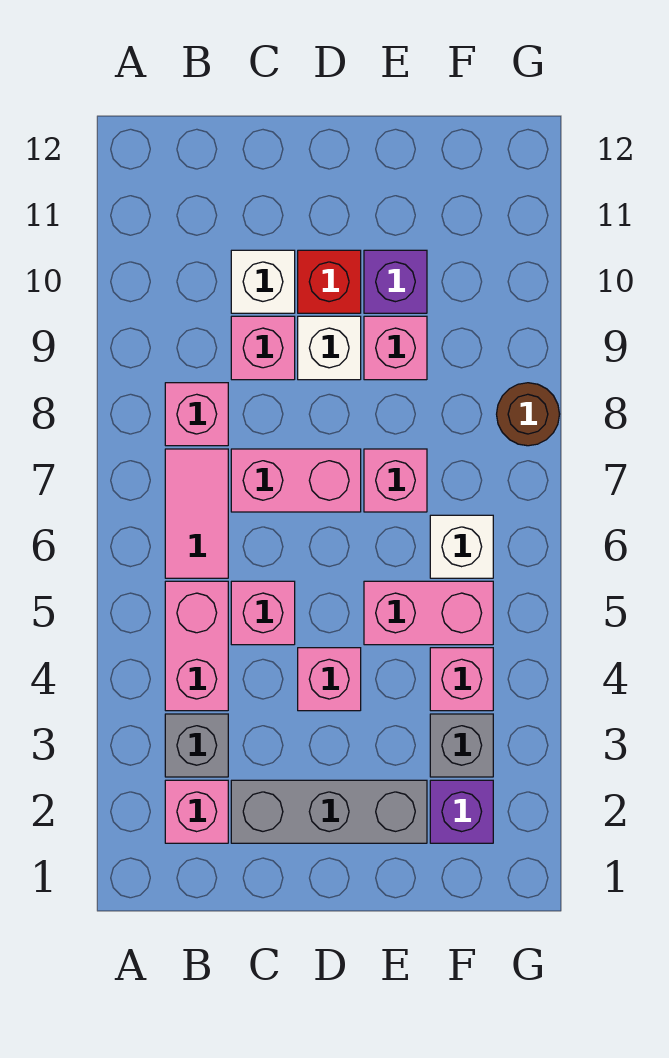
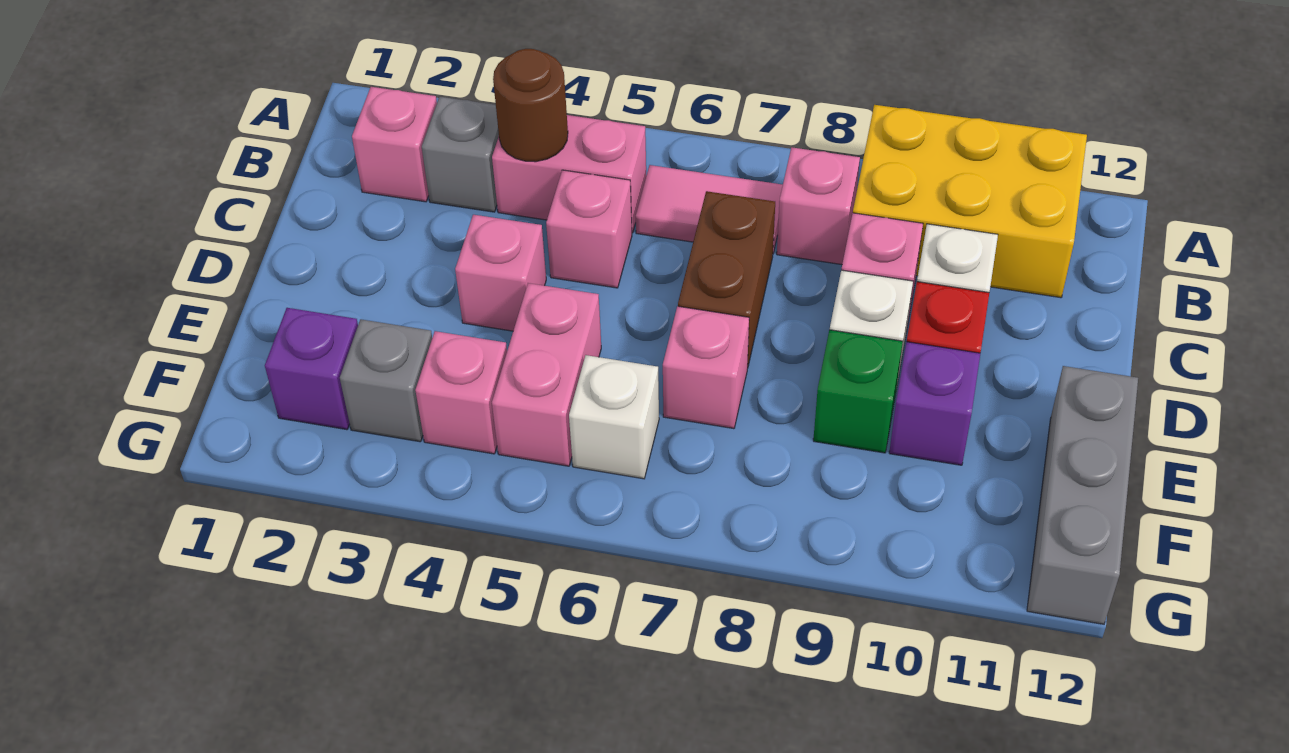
none -> yellow brick A9:B11 level 1
grey brick C2:E2 level 1 -> grey brick E12:G12 level 1
pink brick C7:D7 level 1 -> brown brick C7:D7 level 1
pink brick E9 level 1 -> green brick E9 level 1
brown round brick G8 level 1 -> brown round brick B4 level 2

